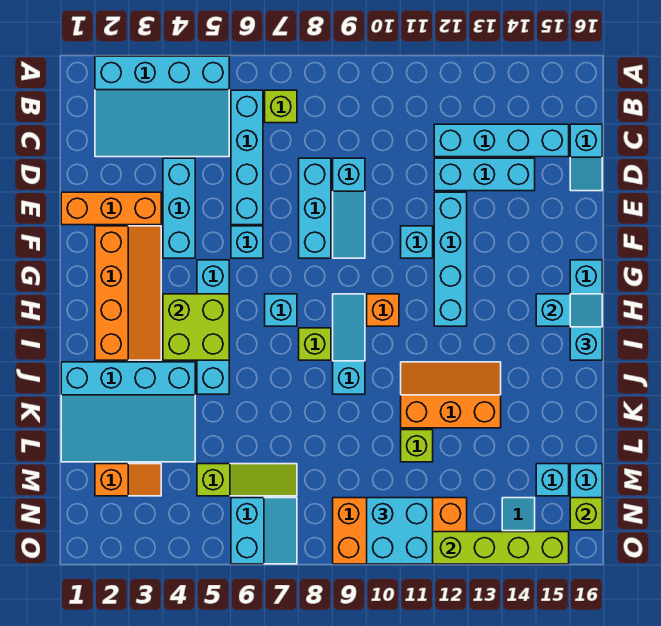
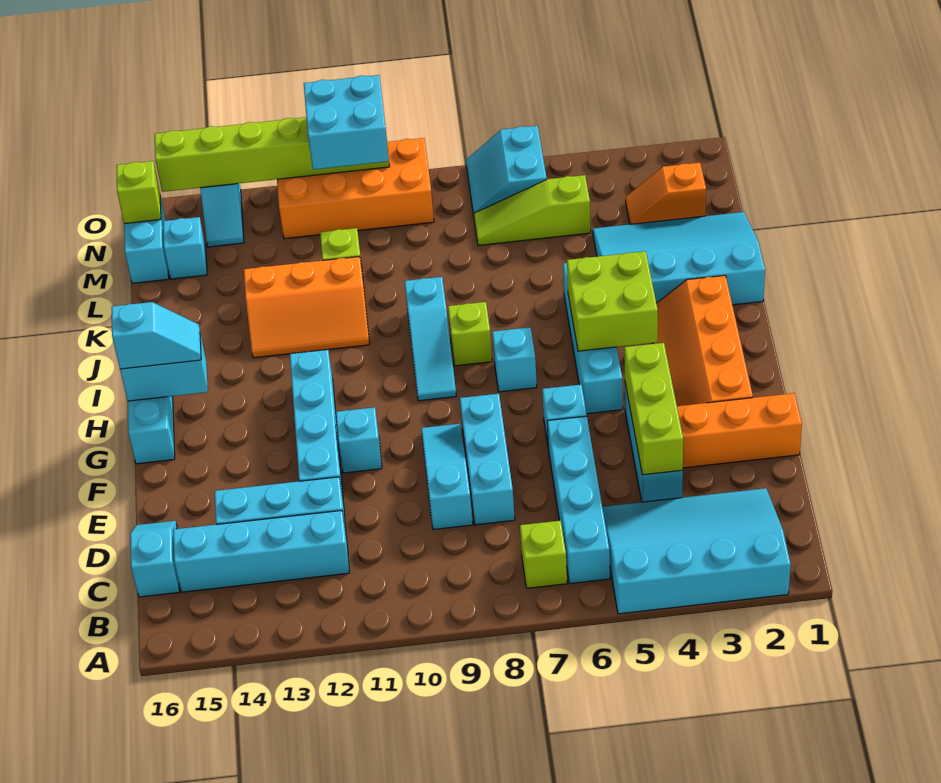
none -> lime brick D4:F4 level 2
orange brick H10 level 1 -> none
cyan slope H16:I16 level 3 top I -> cyan slope H15:H16 level 3 top 16

